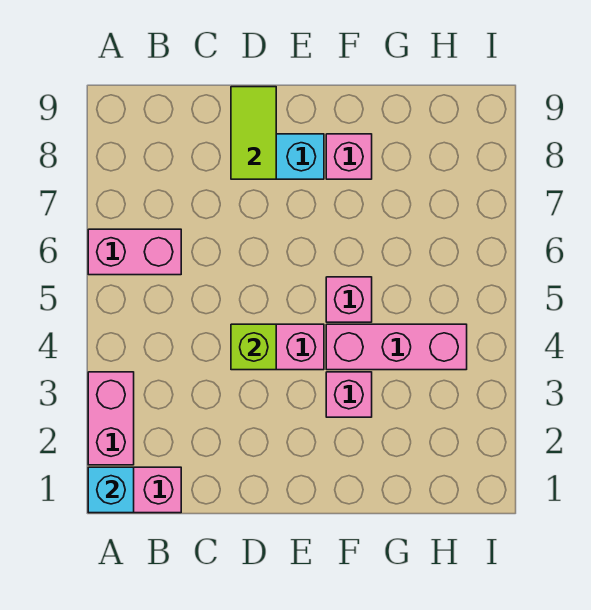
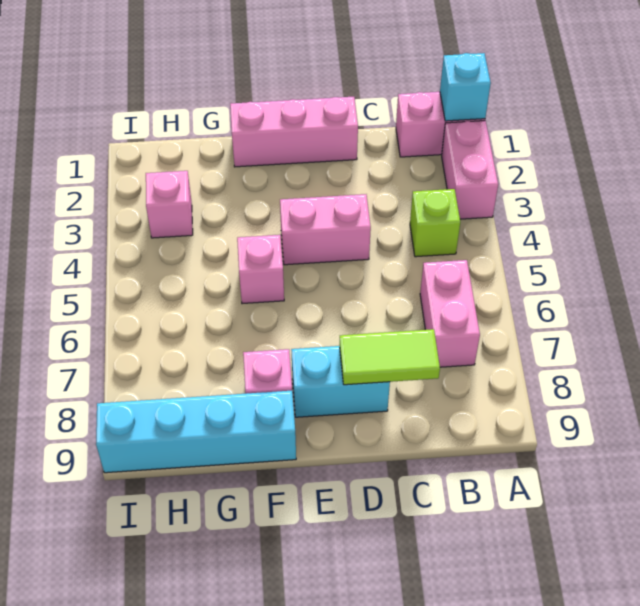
pink brick A6:B6 level 1 -> pink brick B6:B7 level 1
lime brick D4 level 2 -> lime brick B4 level 1
lime tile D8:D9 level 2 -> lime tile C8:D8 level 2
pink brick F3 level 1 -> pink brick H3 level 1
pink brick F4:H4 level 1 -> pink brick D1:F1 level 1
none -> cyan brick F9:I9 level 1

